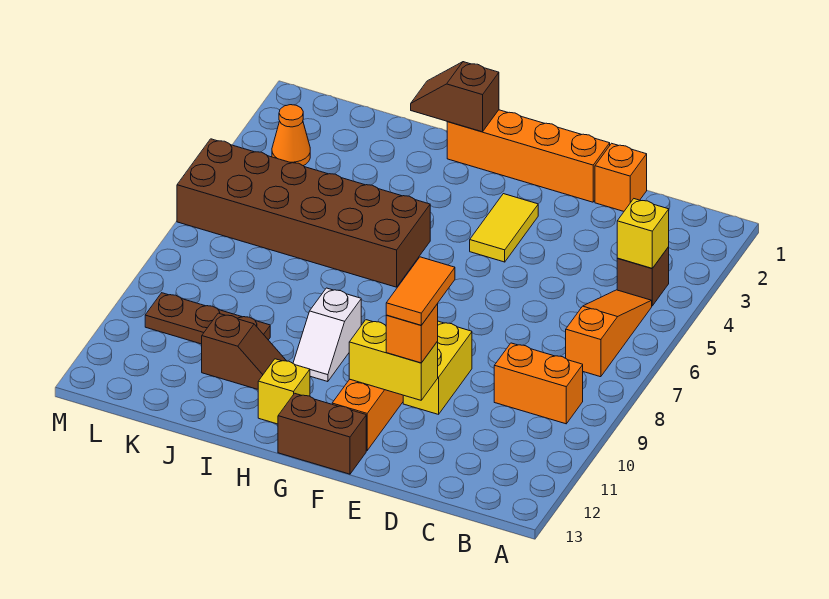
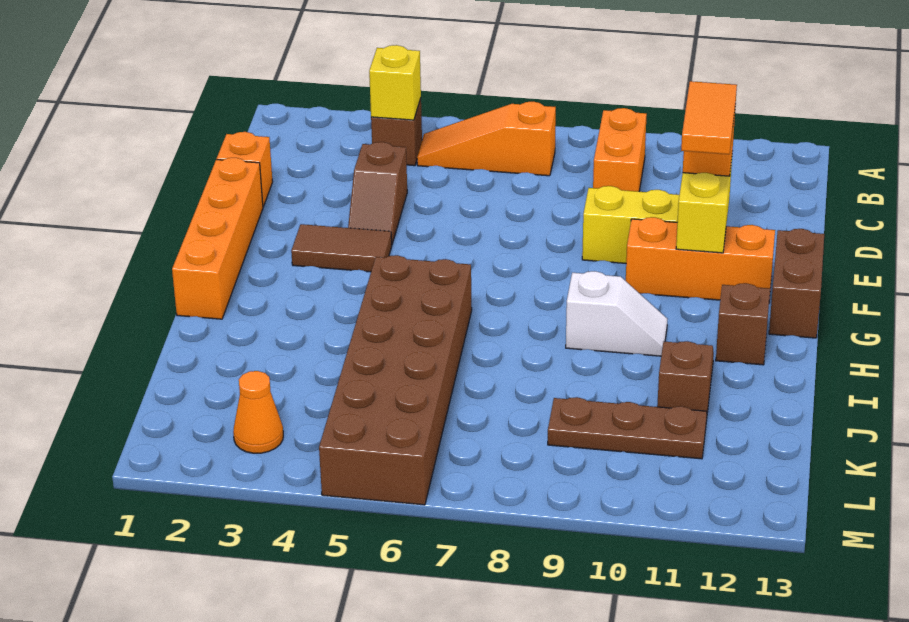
orange tile E10:E11 level 4 -> orange tile E11:F11 level 4
yellow tile F3:F4 level 1 -> brown tile F3:F4 level 1
brown slope H1:I1 level 2 top H -> brown slope D4:E4 level 1 top D
yellow brick H12 level 1 -> brown brick H12 level 1
brown plate J10:L10 level 1 -> brown plate K9:K11 level 1

